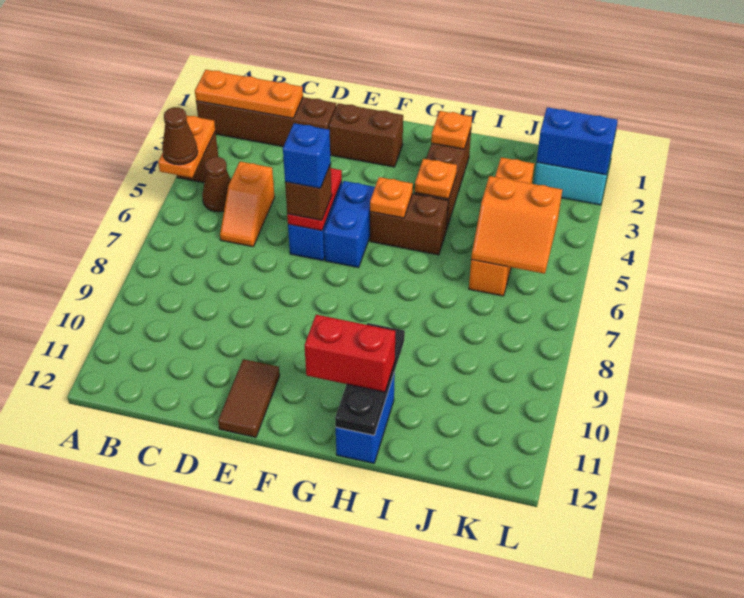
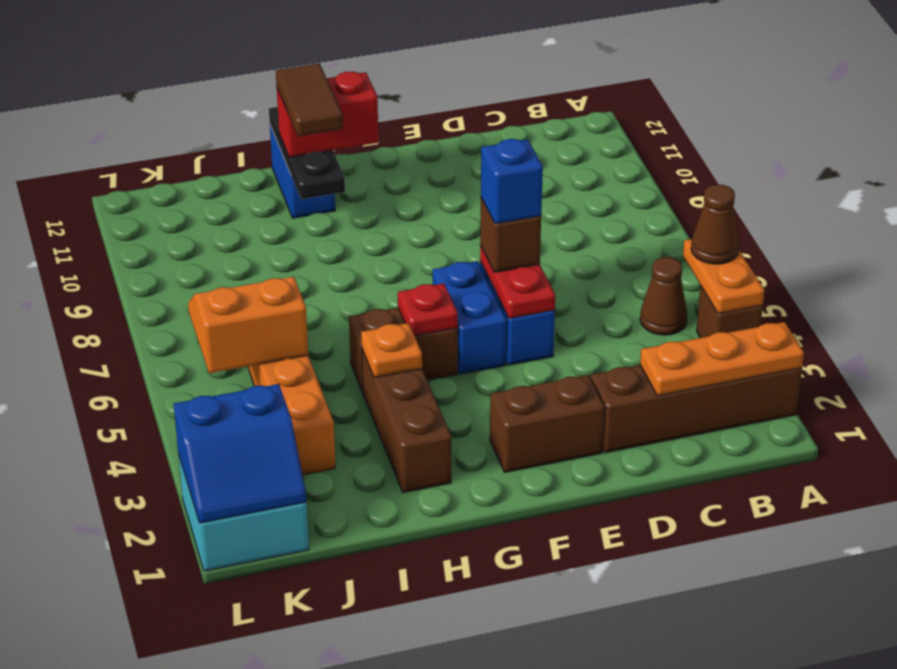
orange slope C5:C6 level 1 top 5 -> none
brown tile E11:E12 level 1 -> brown tile H10:H11 level 4
orange plate G5 level 2 -> red plate G5 level 2
orange plate H2 level 2 -> none

